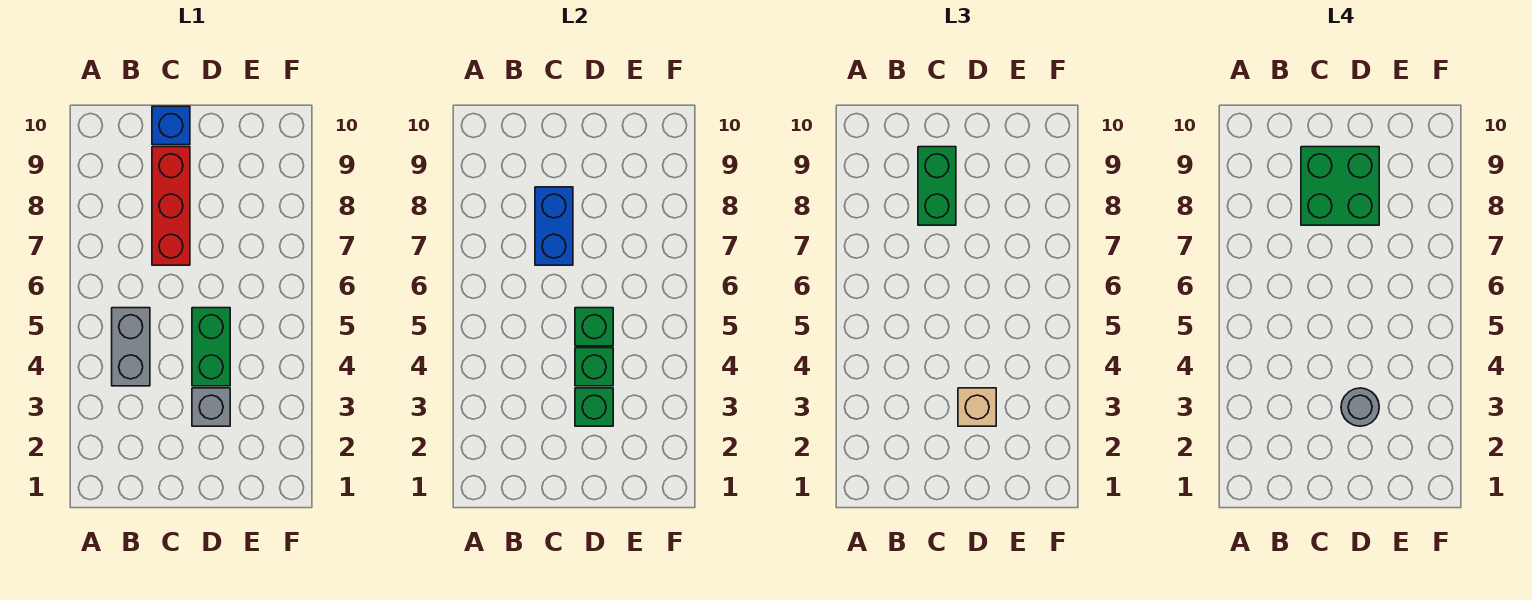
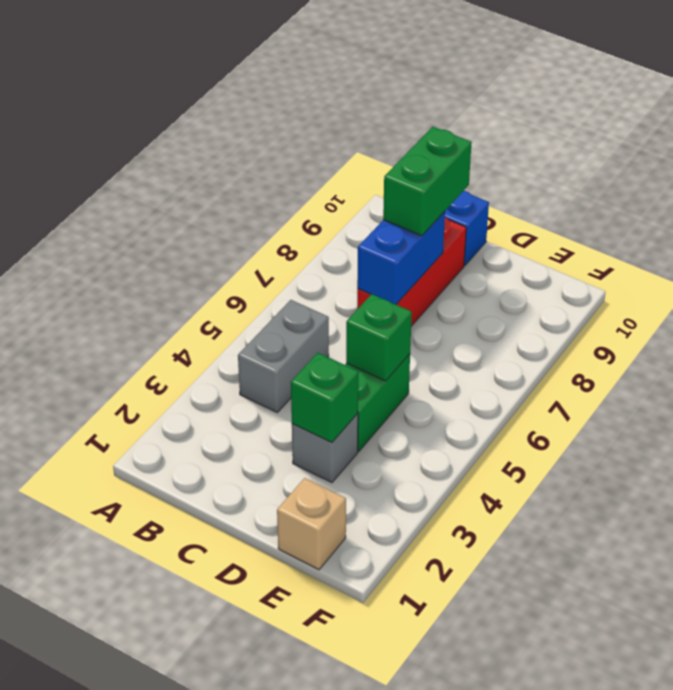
green brick C8:D9 level 4 -> none
tan brick D3 level 3 -> tan brick E1 level 1
grey round brick D3 level 4 -> none
green brick D4 level 2 -> none

